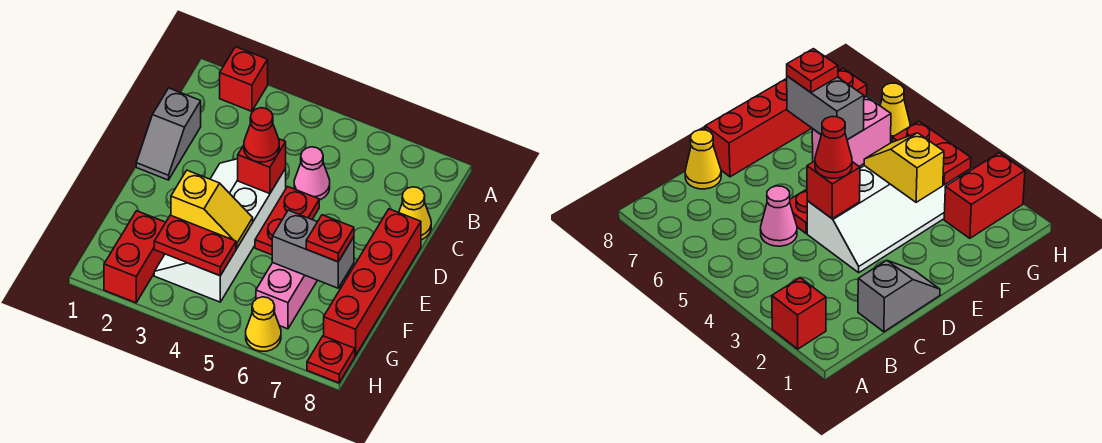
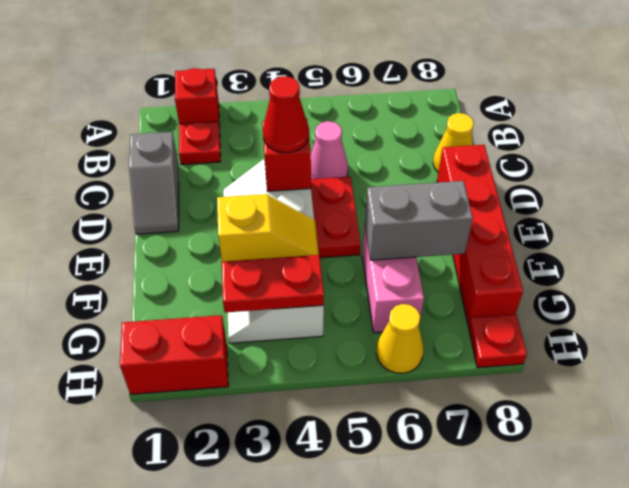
red plate F7 level 3 -> red plate B2 level 1
red brick G2:H2 level 1 -> red brick H1:H2 level 1

